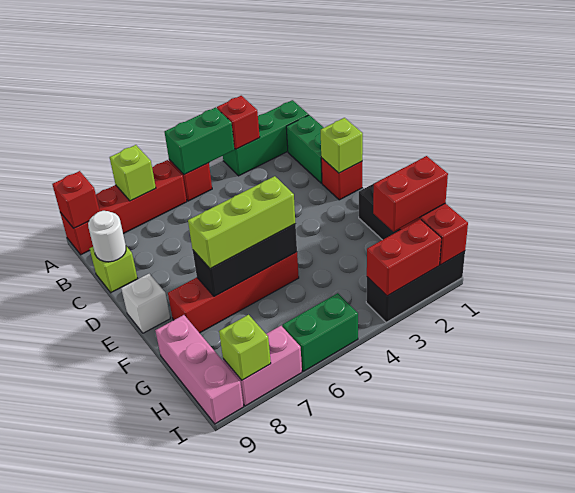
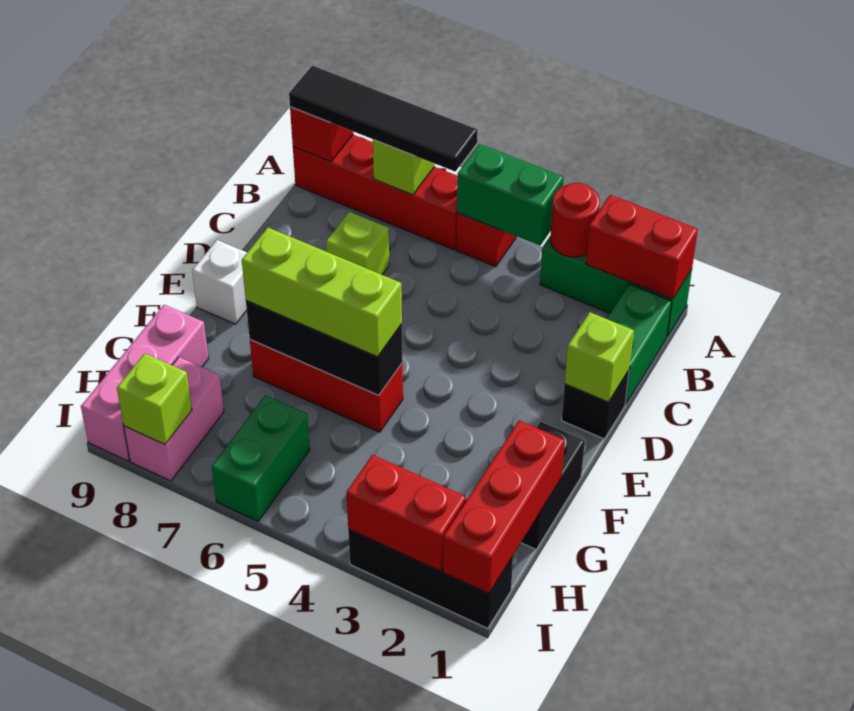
red brick A3 level 2 -> red round brick A3 level 2
none -> black tile A6:A9 level 3
lime brick C9 level 1 -> lime brick C7 level 1
white round brick C9 level 2 -> none
red brick D1 level 1 -> black brick D1 level 1
red brick F5:F8 level 1 -> red brick F5:F7 level 1
red brick H1:H2 level 3 -> red brick A1:A2 level 2
green brick I5:I6 level 1 -> green brick H6:I6 level 1
pink brick I7:I8 level 1 -> pink brick H8:I8 level 1

